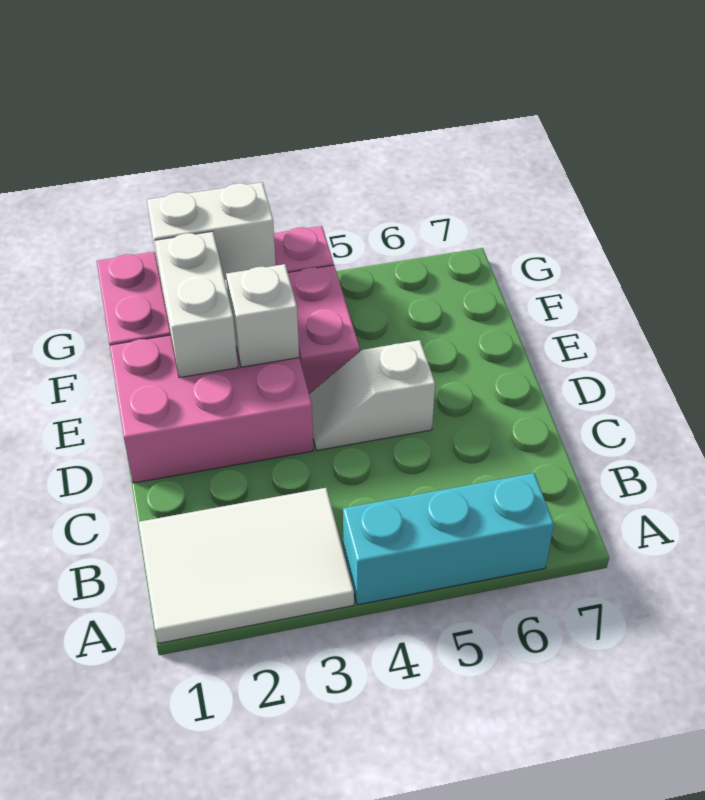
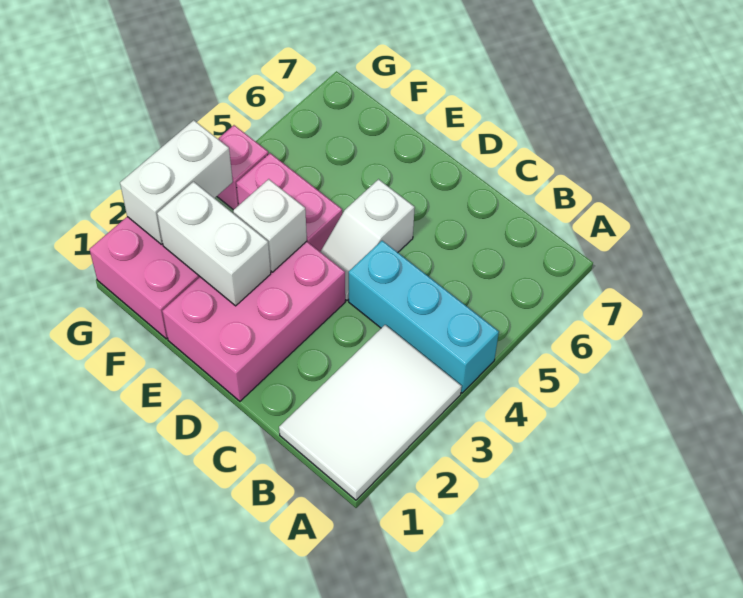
cyan brick A4:A6 level 1 -> cyan brick A4:C4 level 1

